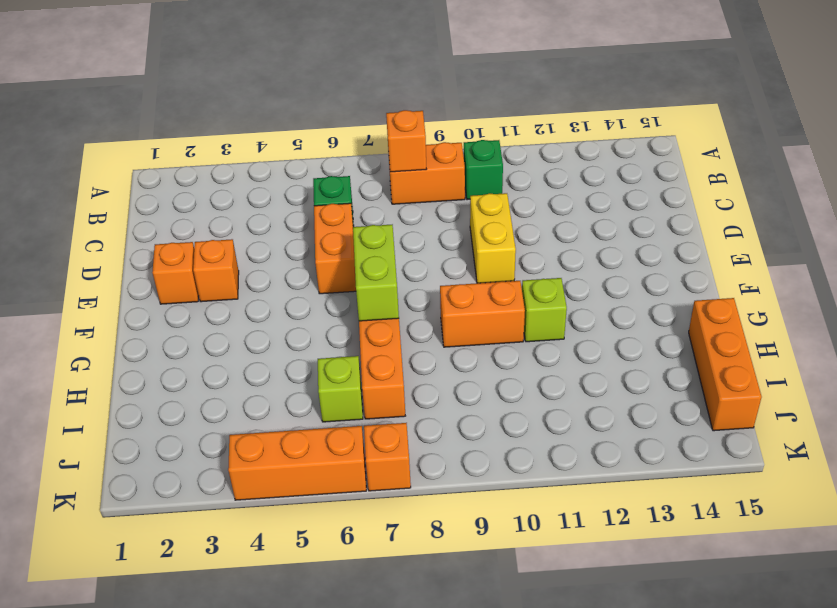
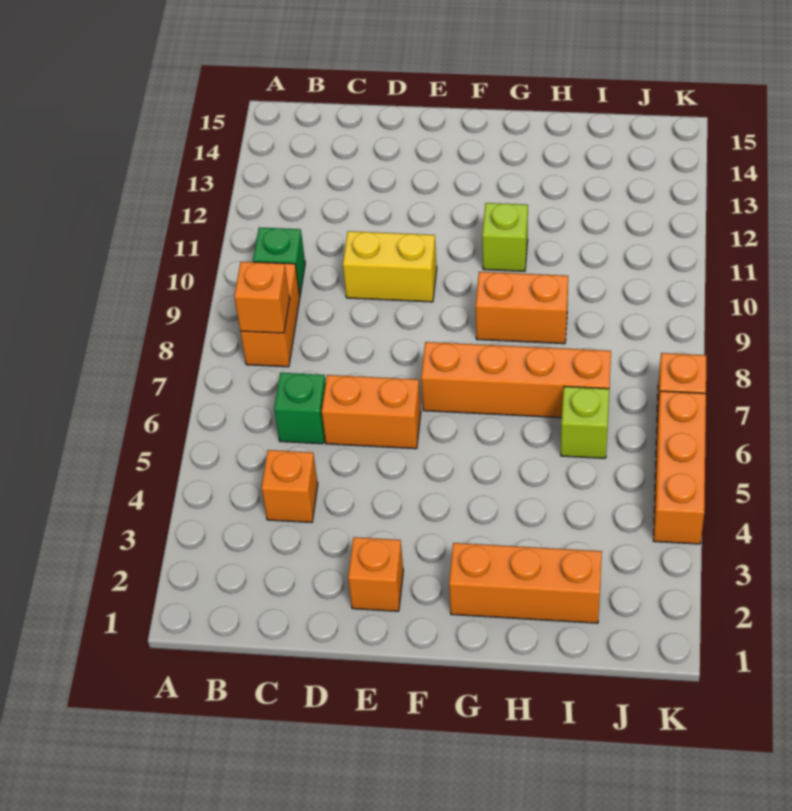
orange brick E3 level 1 -> orange brick C4 level 1
lime brick F7:G7 level 2 -> none
orange brick G9:G10 level 1 -> orange brick G9:H9 level 1
orange brick H15:J15 level 1 -> orange brick G2:I2 level 1

